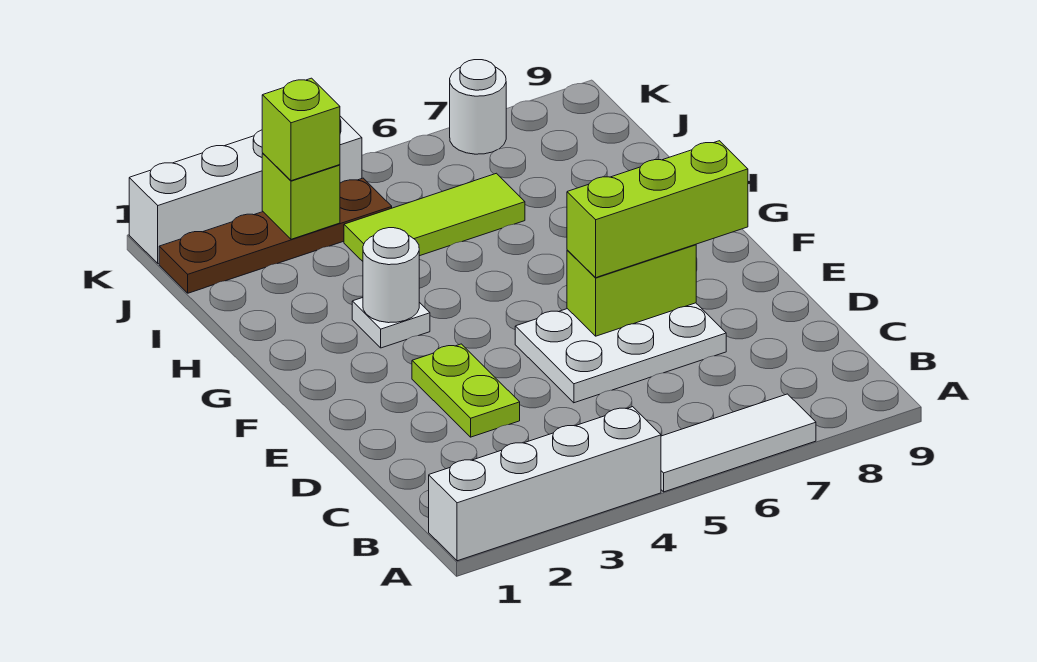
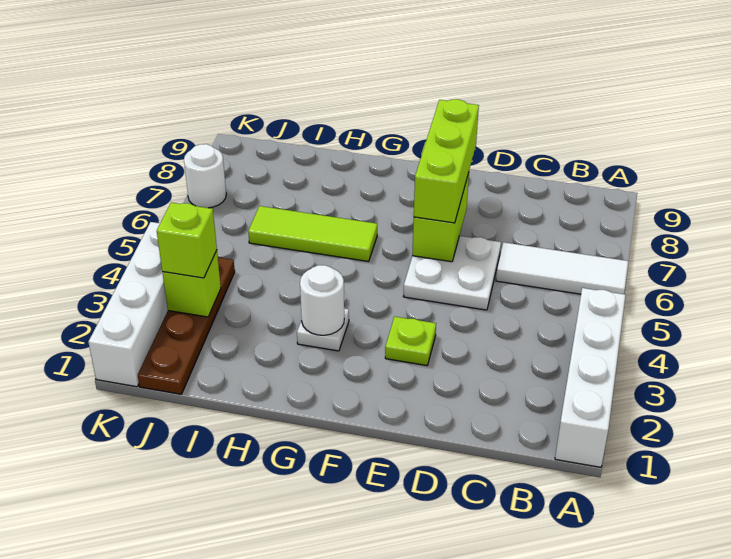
white tile A5:A7 level 1 -> white tile A6:C6 level 1
lime plate D3:E3 level 1 -> lime plate E3 level 1
white plate D5:E7 level 1 -> white plate D5:E6 level 1
lime tile I4:I6 level 1 -> lime tile G6:I6 level 1

